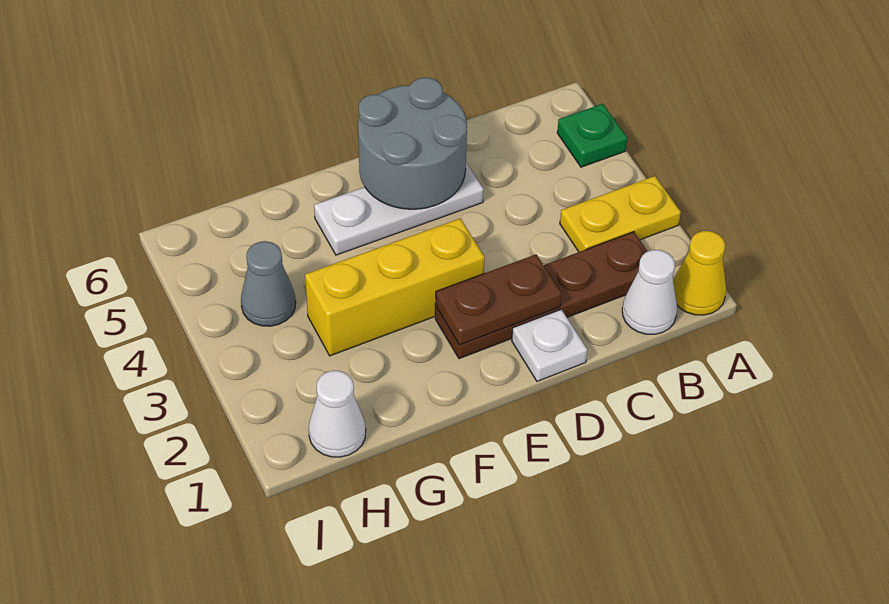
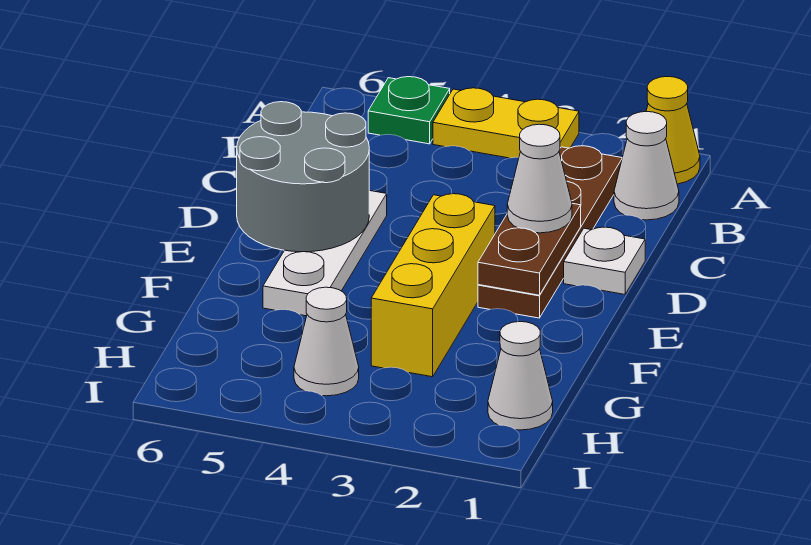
yellow plate A3:B3 level 1 -> yellow plate A3:A4 level 1
none -> white cone D2 level 3
grey cone H4 level 1 -> white cone H4 level 1

